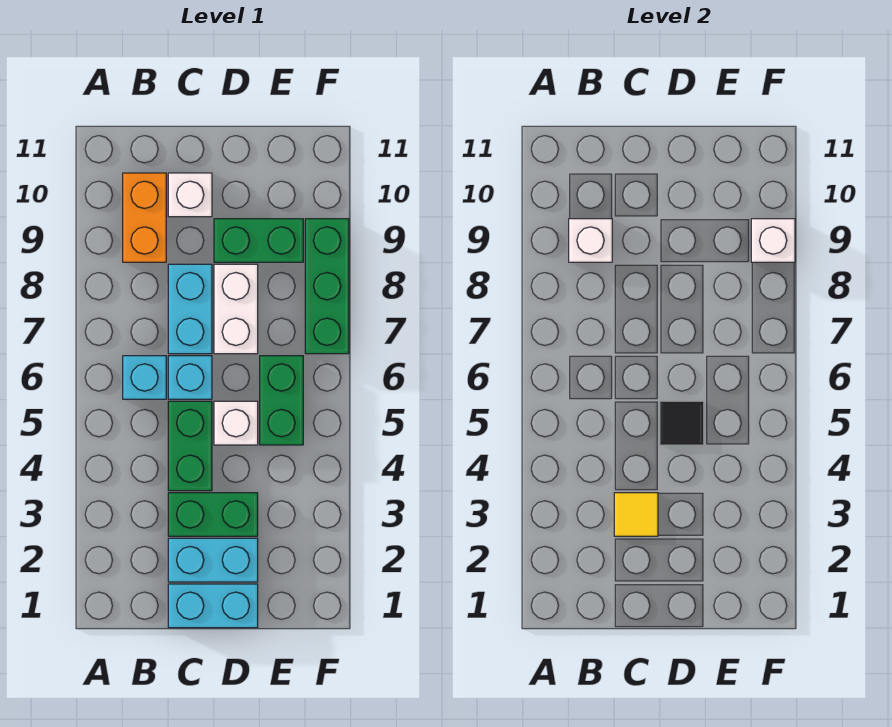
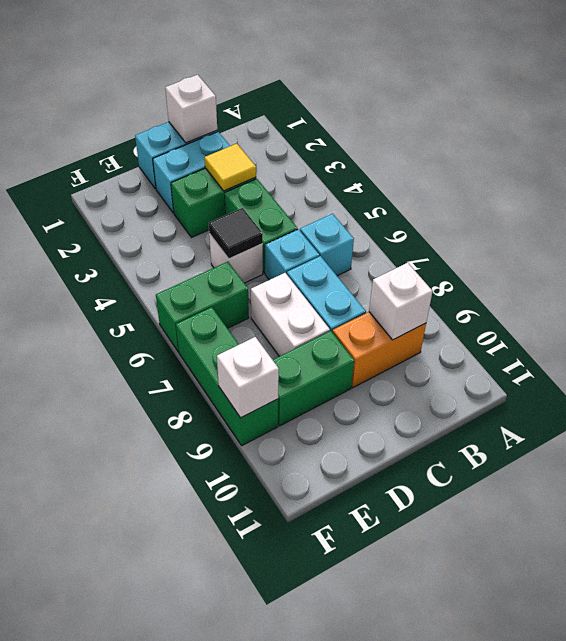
orange brick B9:B10 level 1 -> orange brick B9:C9 level 1
white brick C10 level 1 -> white brick C1 level 2
green brick E5:E6 level 1 -> green brick E6:F6 level 1

